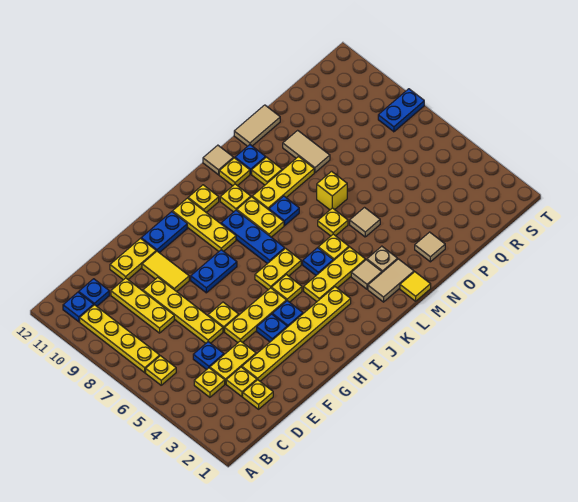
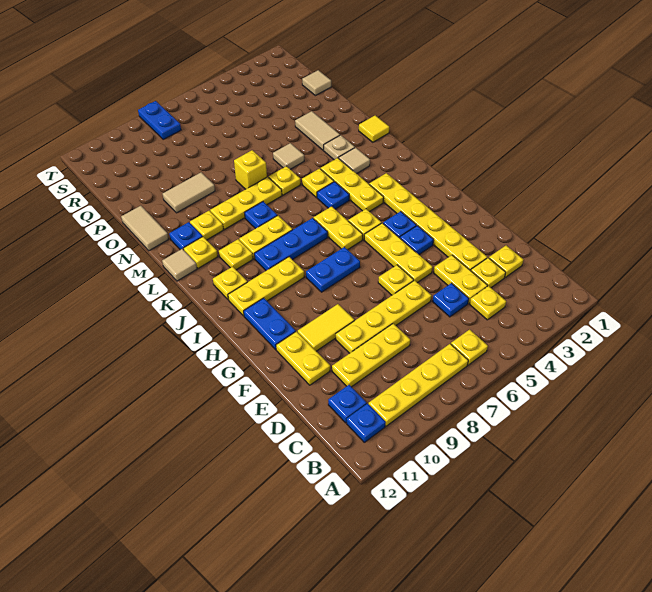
blue plate G8:H8 level 1 -> blue plate H7:H8 level 1
tan tile L2:M2 level 1 -> tan tile N3:O3 level 1
yellow plate L9:N9 level 1 -> yellow plate M7:M9 level 1
tan tile O2 level 1 -> tan tile Q1 level 1

